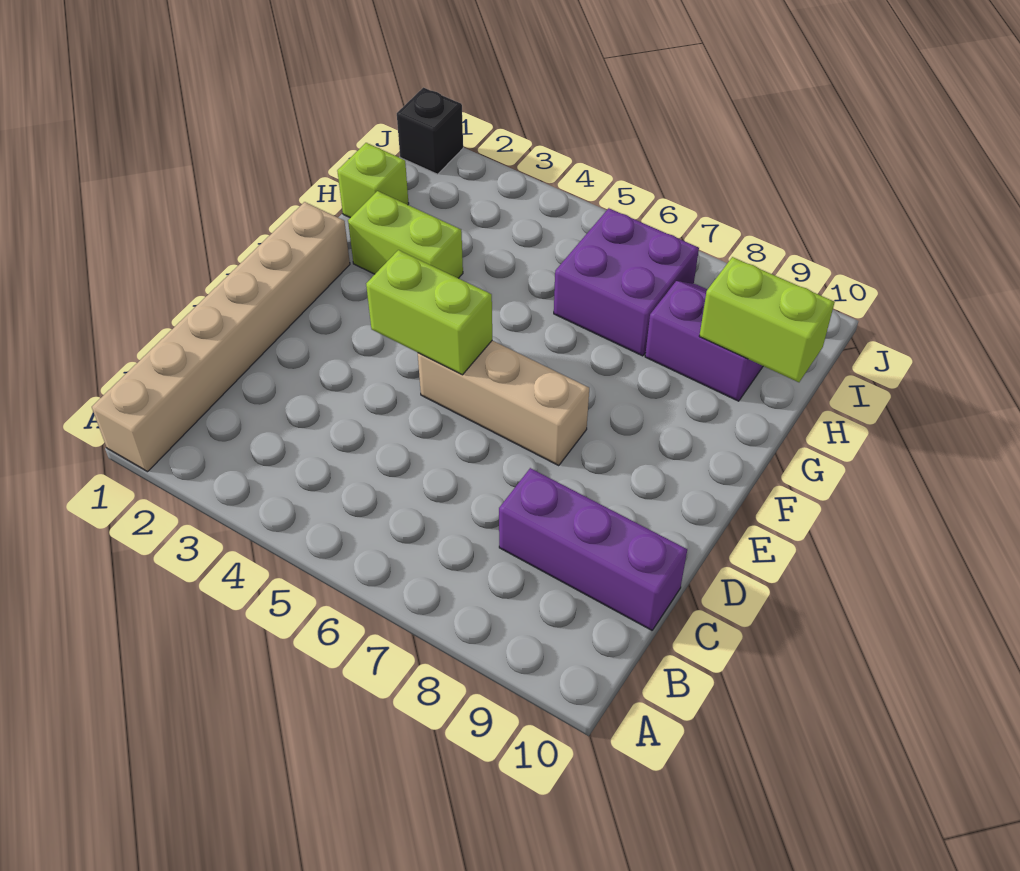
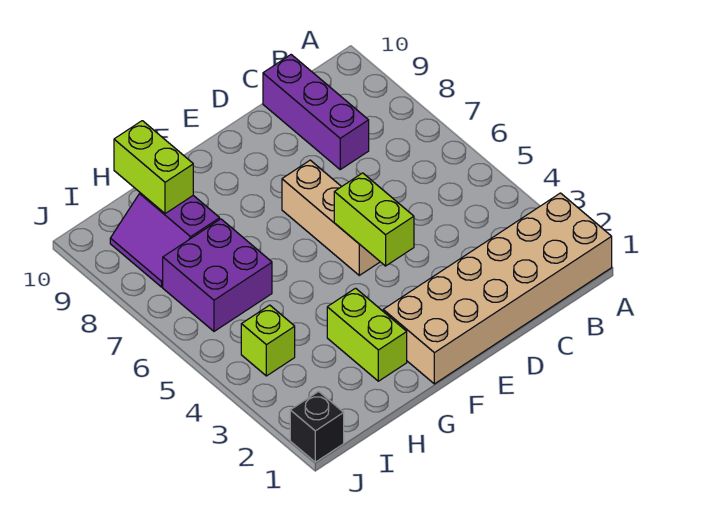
tan brick A1:F1 level 1 -> tan brick A1:F2 level 1
lime brick H1 level 1 -> lime brick I4 level 1

